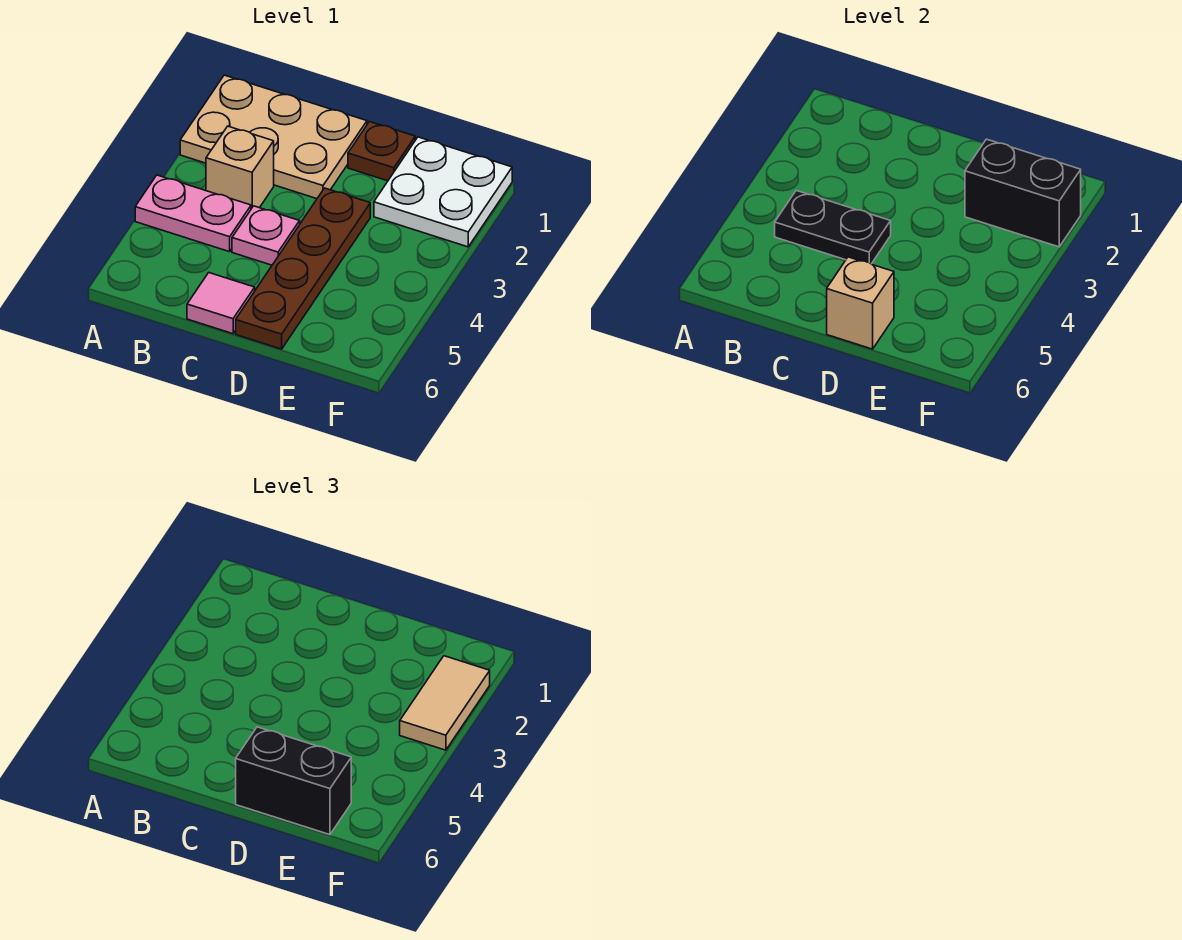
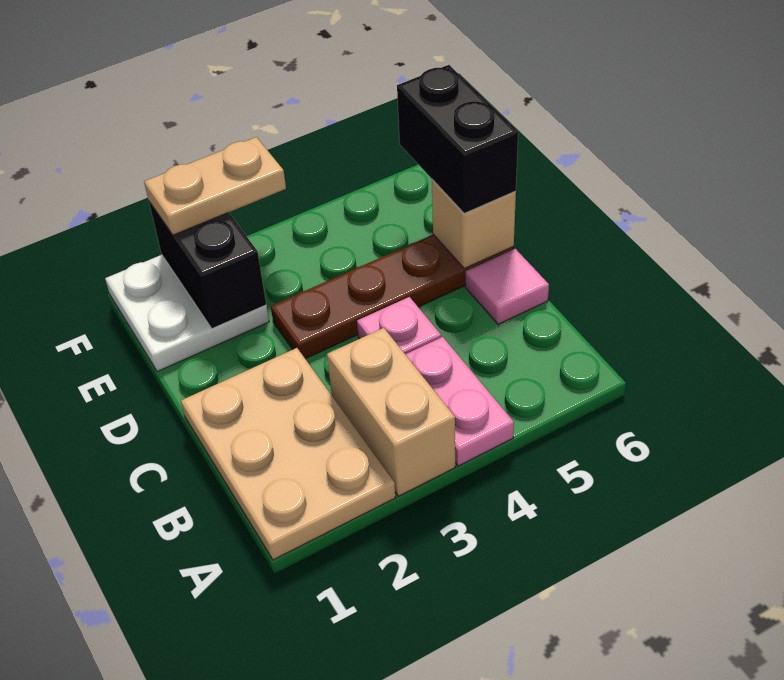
tan brick B3 level 1 -> tan brick A3:B3 level 1
black plate B4:C4 level 2 -> none
brown plate D1 level 1 -> none
tan tile F2:F3 level 3 -> tan plate F2:F3 level 3

